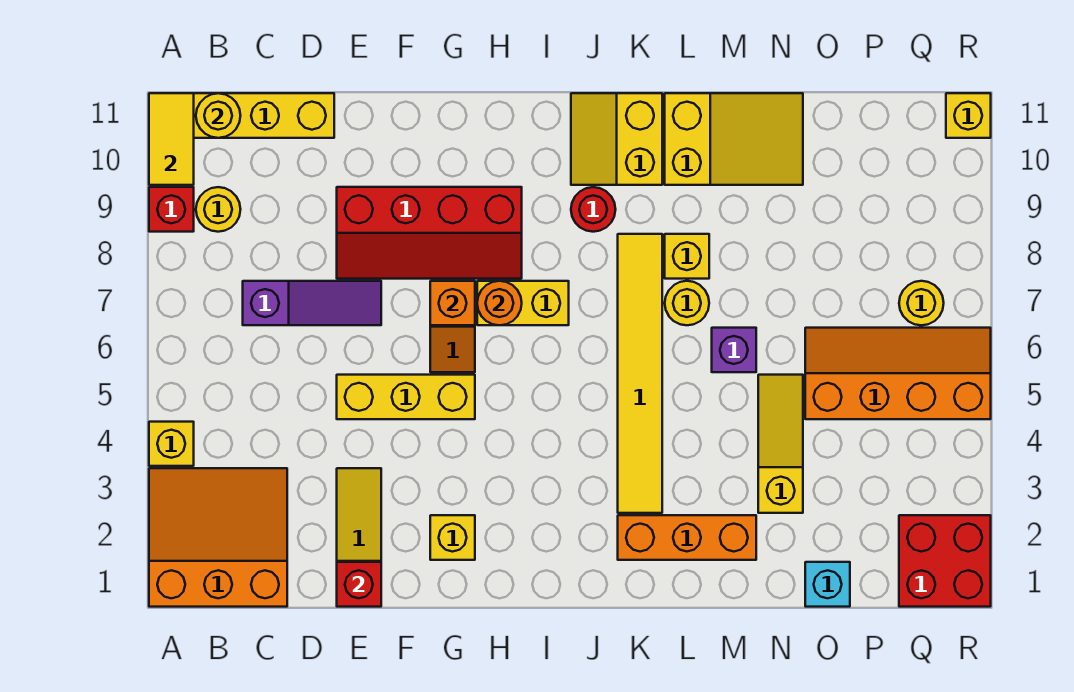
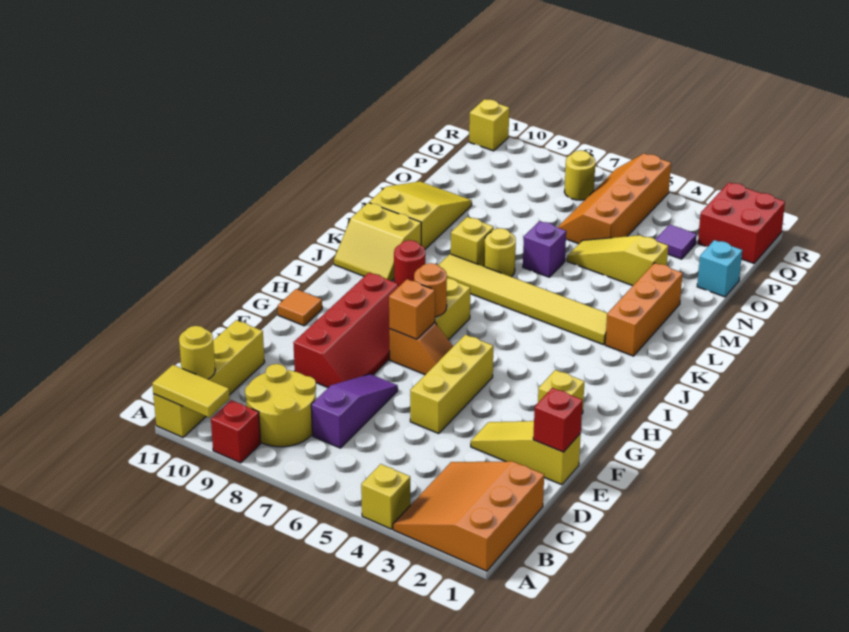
yellow round brick B9 level 1 -> yellow round brick B8:C9 level 1
none -> orange tile G11 level 1
none -> purple tile P3 level 1

